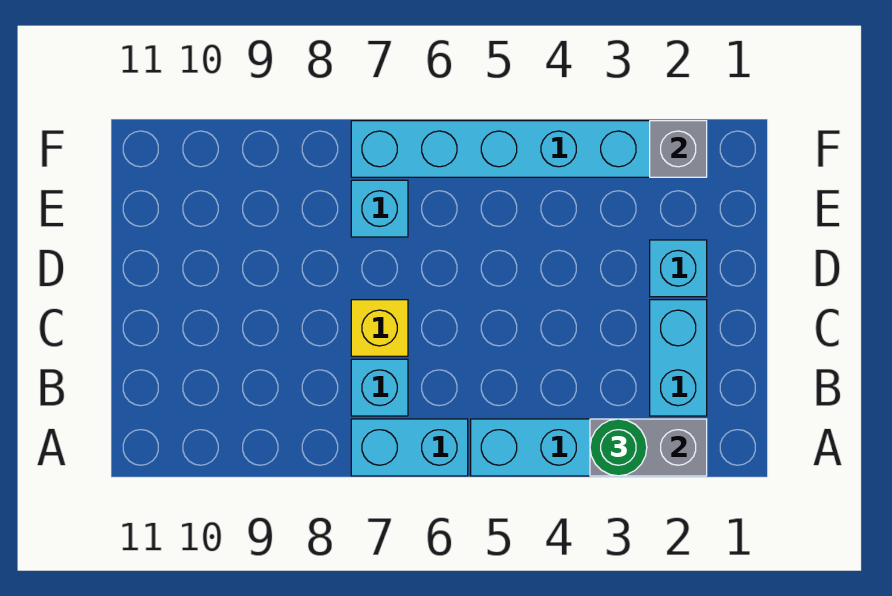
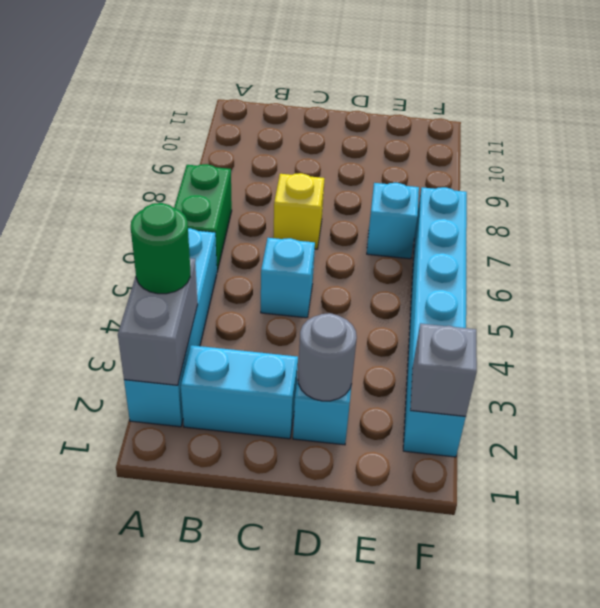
cyan brick A6:A7 level 1 -> green brick A6:A7 level 1
cyan brick B7 level 1 -> cyan brick C5 level 1
none -> grey round brick D2 level 2

